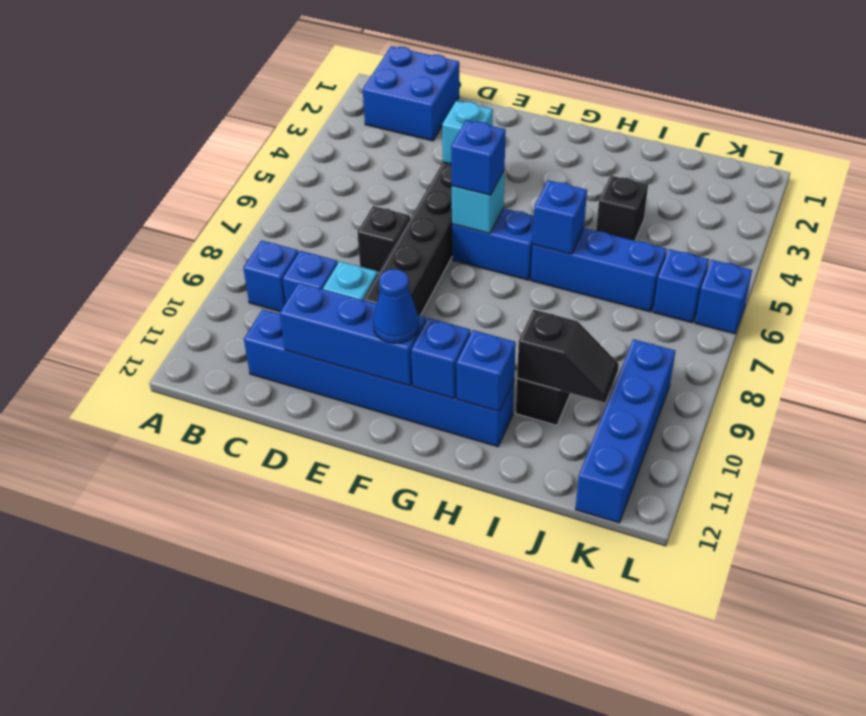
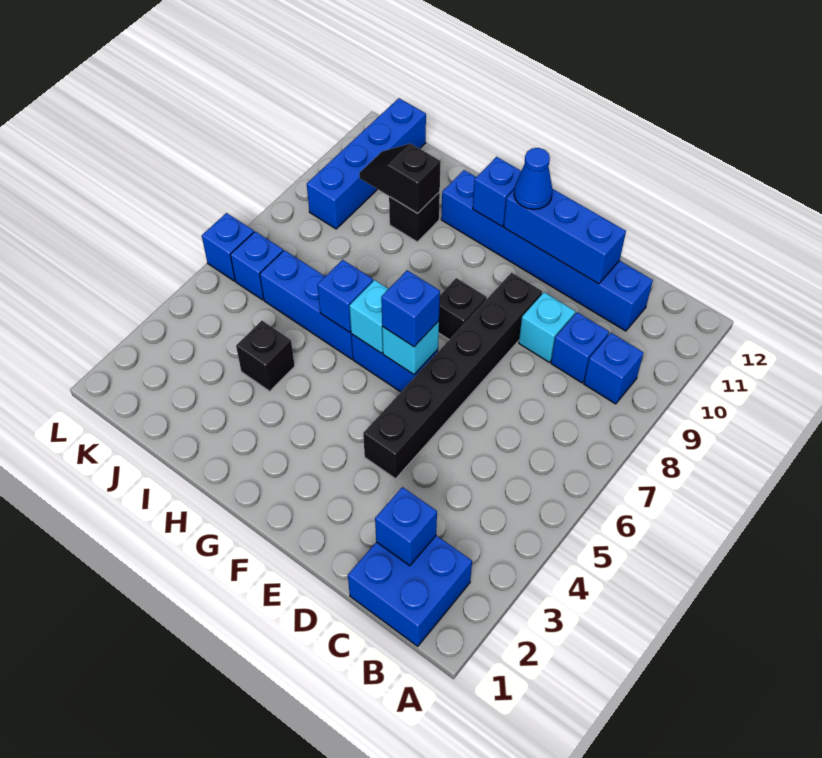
black brick D7 level 1 -> black brick F8 level 1
cyan brick E4 level 2 -> cyan brick G6 level 2
blue brick H11 level 2 -> blue brick C2 level 2

